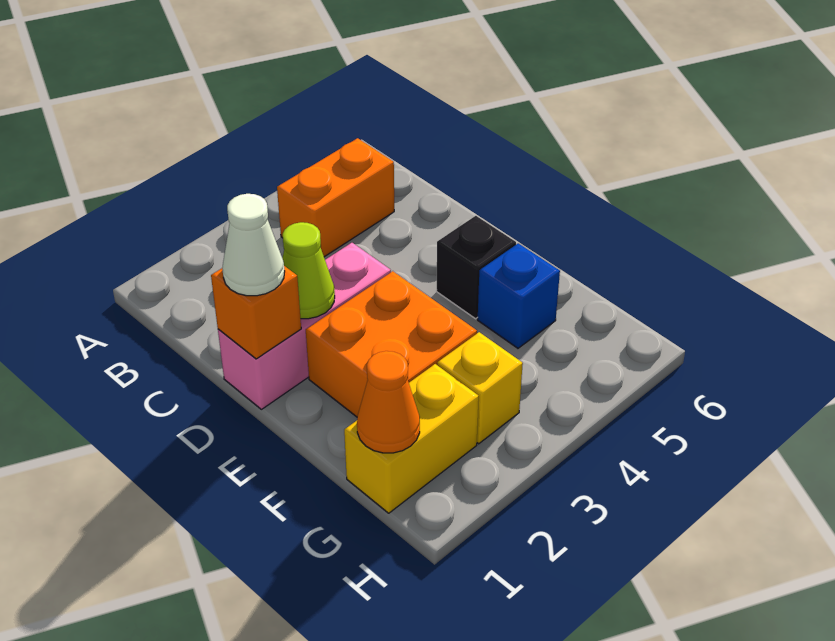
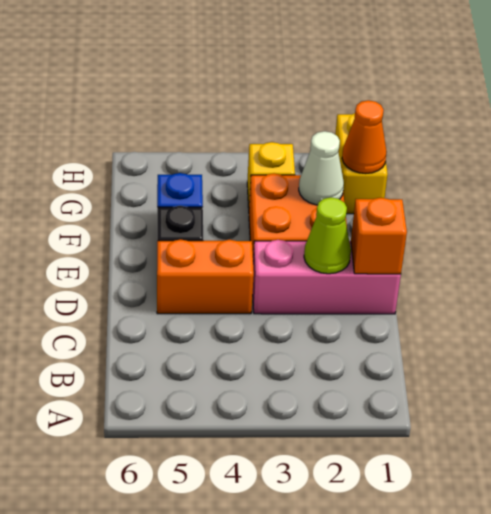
orange brick B4:B5 level 1 -> orange brick D4:D5 level 1
white cone D1 level 3 -> white cone F2 level 2
yellow brick G1:G2 level 1 -> yellow brick G1:H1 level 1

